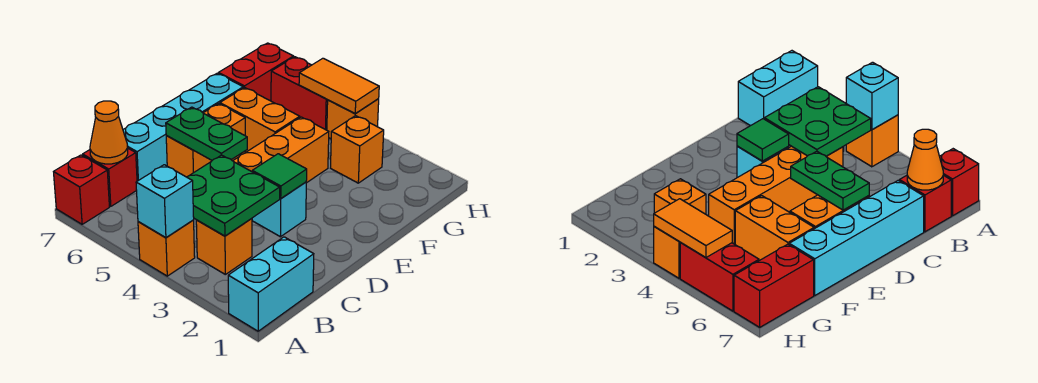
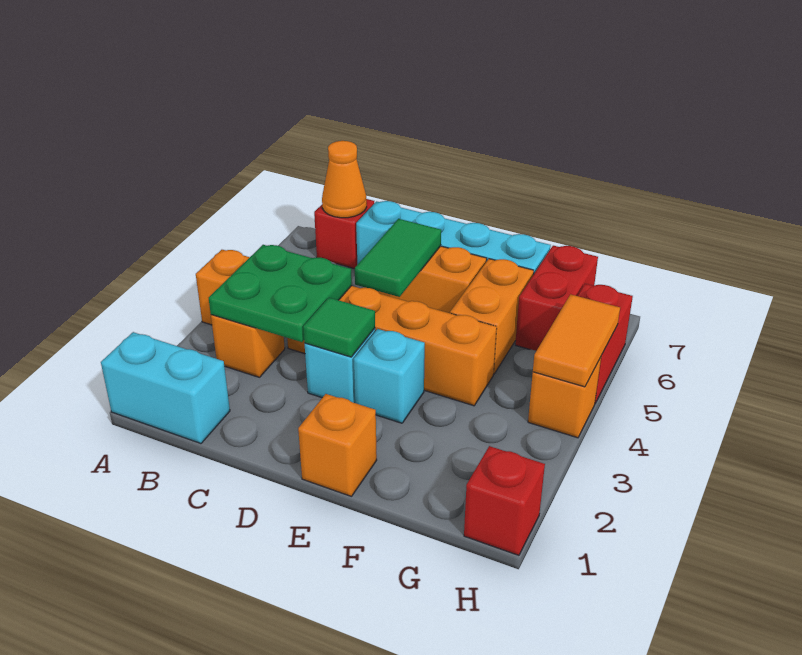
cyan brick A4 level 2 -> cyan brick E3 level 1
red brick A7 level 1 -> red brick H1 level 1
green plate D5:D6 level 2 -> green tile D5:D6 level 2
orange brick G3 level 1 -> orange brick E1 level 1
red brick G7:H7 level 1 -> red brick G6:G7 level 1

